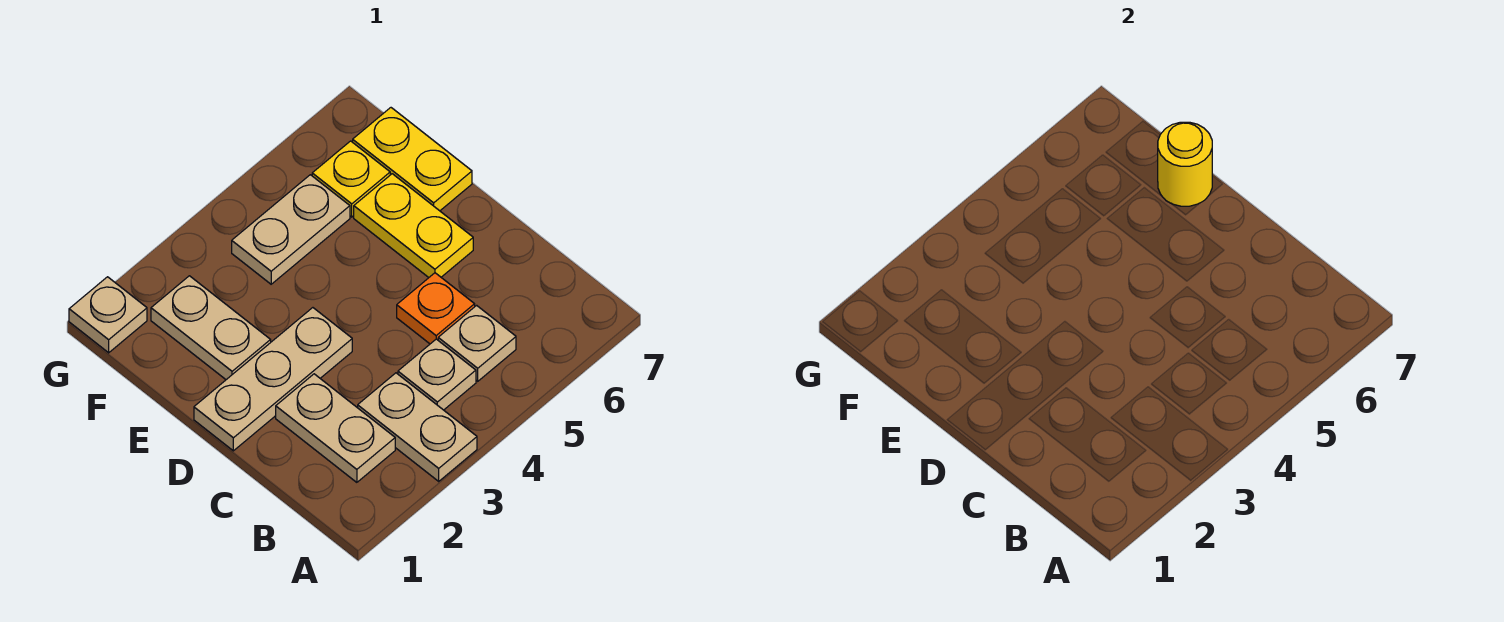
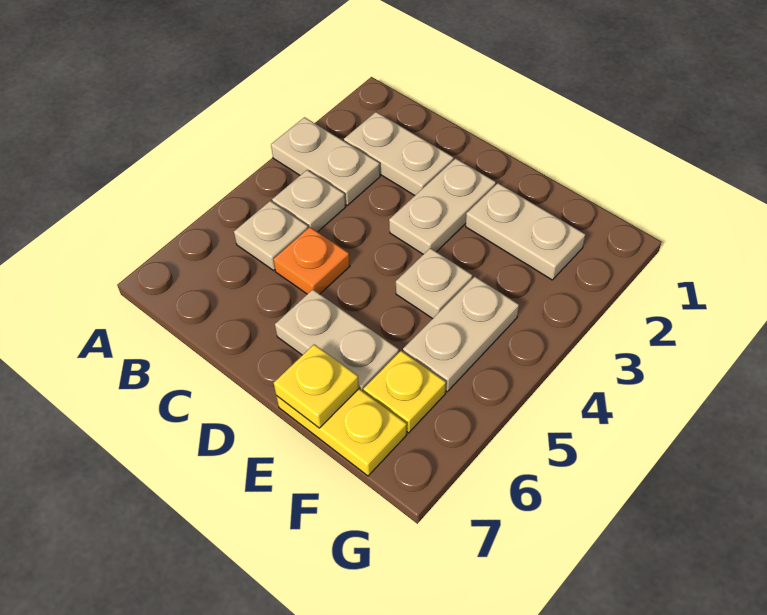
tan plate D1:D3 level 1 -> tan plate D2:D3 level 1
yellow plate D6:E6 level 1 -> tan plate D6:E6 level 1
yellow round brick E7 level 2 -> yellow plate E7 level 2
tan plate G1 level 1 -> tan plate E4 level 1

